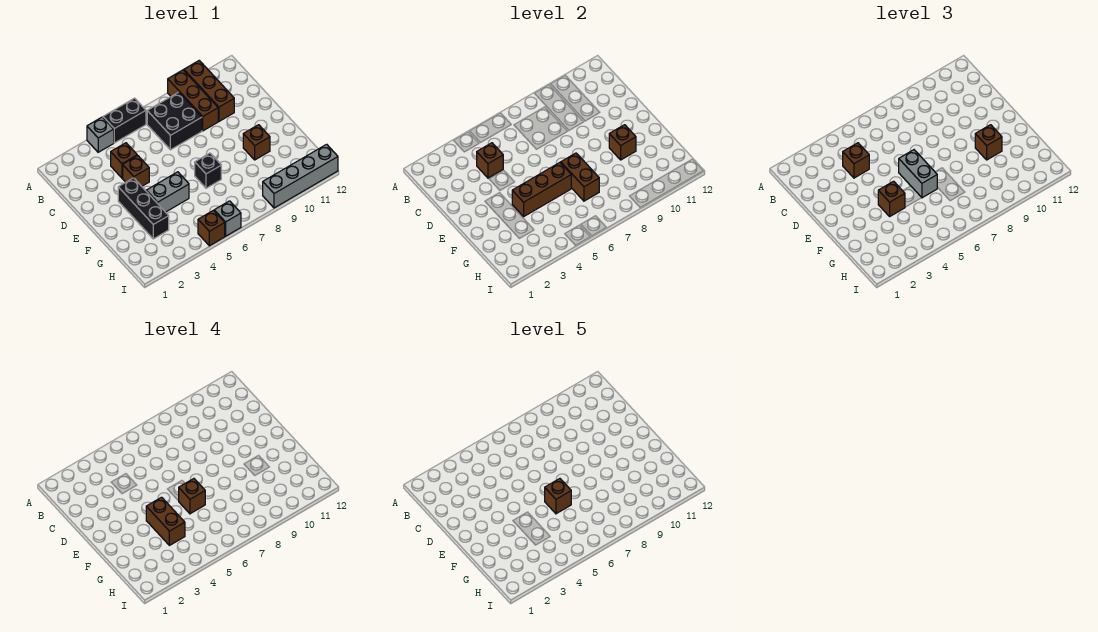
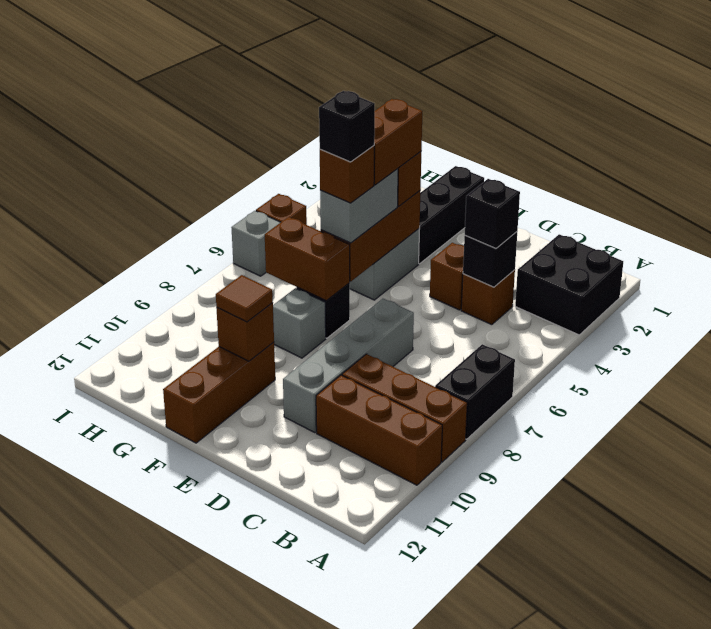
grey brick A4 level 1 -> grey brick F8 level 1
black brick A5:A6 level 1 -> black brick A7:A8 level 1
black brick B7:C8 level 1 -> black brick A2:B3 level 1
brown brick C4 level 2 -> black brick C4 level 2
brown brick C4 level 3 -> black brick C4 level 3
black brick E3:G3 level 1 -> black brick F1:F3 level 1
grey brick E6:F6 level 3 -> grey brick F5:F6 level 3
brown brick F4:G4 level 4 -> brown brick F4:F5 level 4
brown brick F6 level 5 -> black brick F6 level 5
brown brick F10 level 1 -> brown brick F10:F12 level 1
brown brick F10 level 3 -> brown tile F10 level 3
grey brick I9:I12 level 1 -> grey brick D7:D10 level 1

